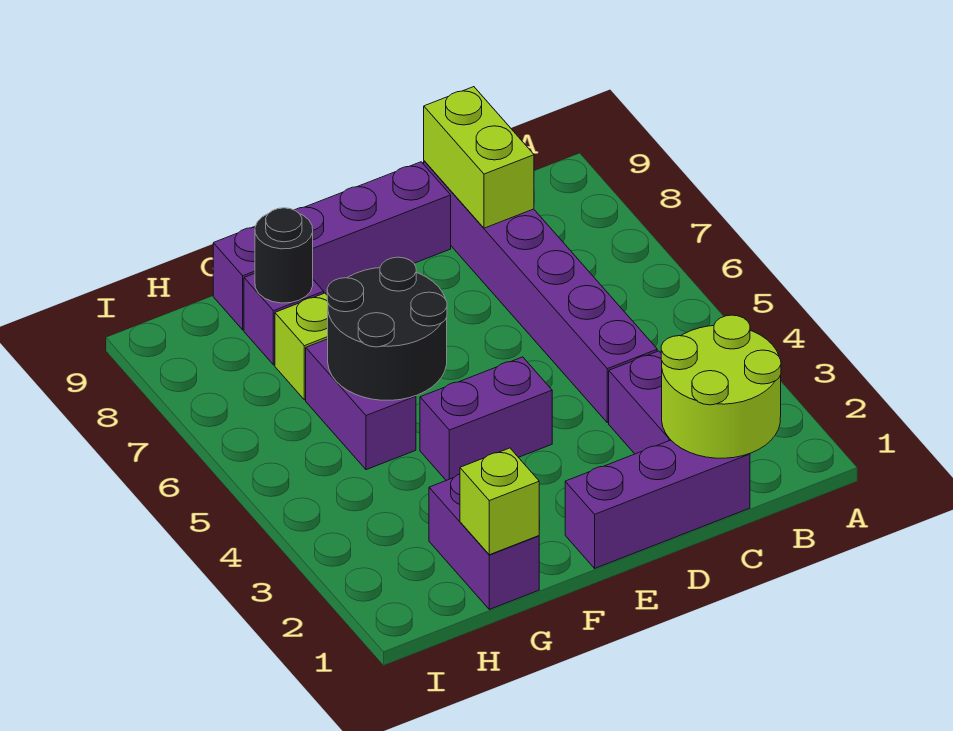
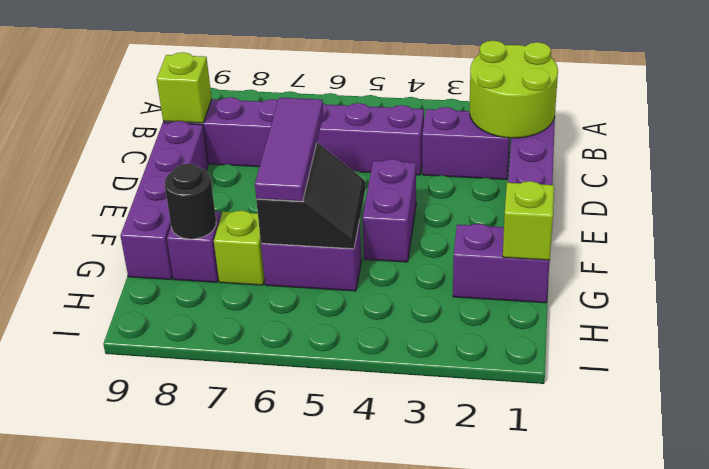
lime brick C8:C9 level 2 -> lime brick C9 level 2
none -> purple tile E6:G6 level 3
black round brick F5:G6 level 2 -> black slope F5:G6 level 2 top 6

